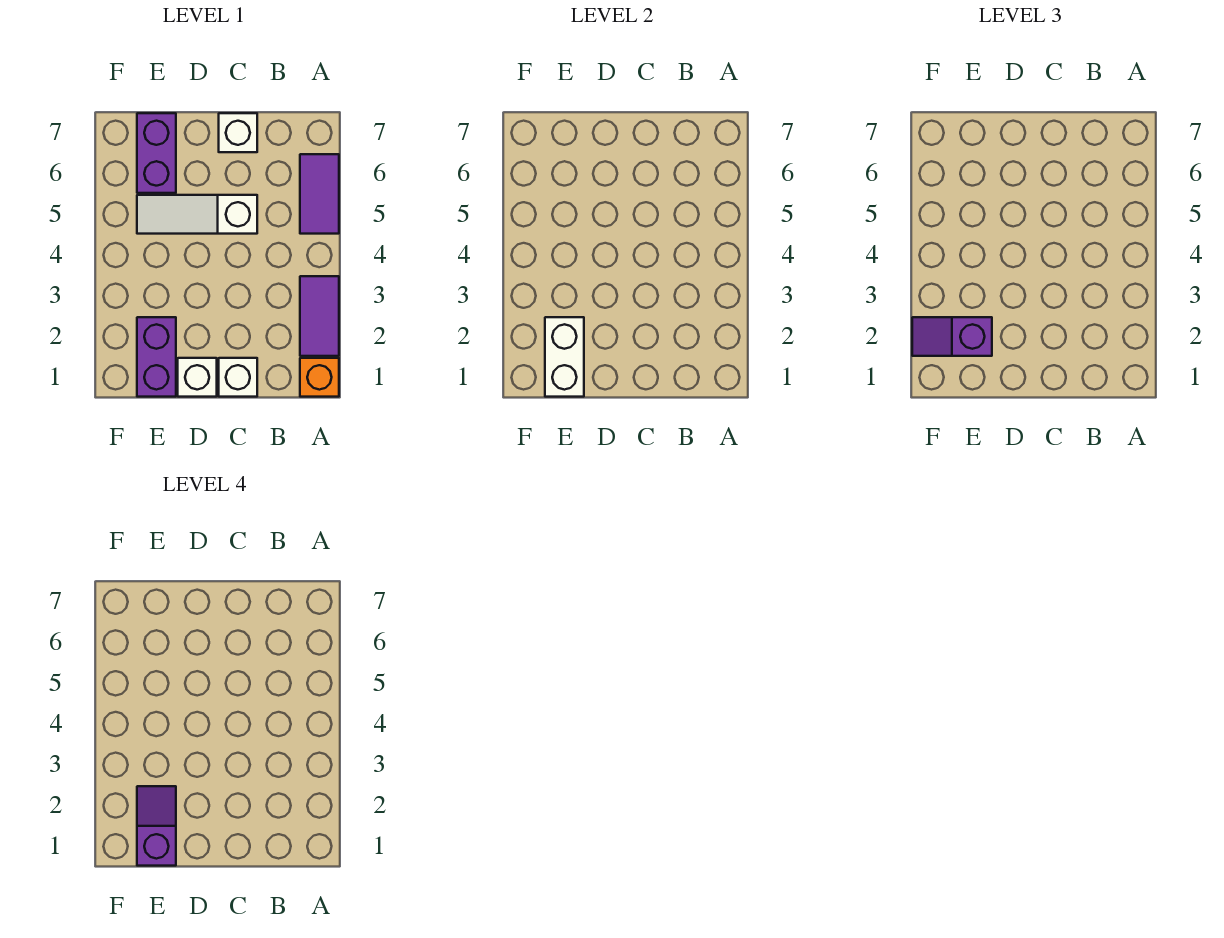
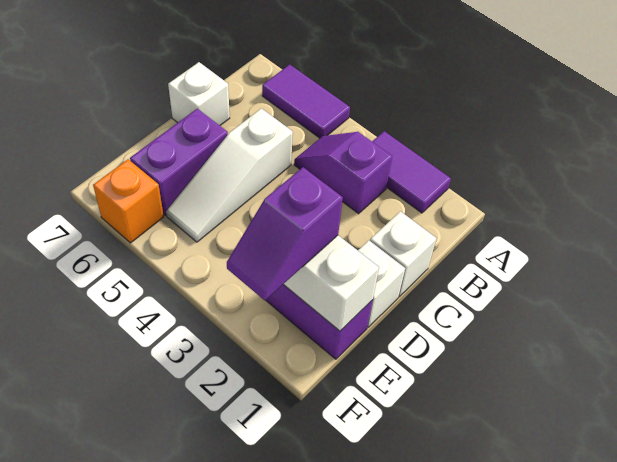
orange brick A1 level 1 -> orange brick F6 level 1
purple slope E1:E2 level 4 top 1 -> purple slope B3:B4 level 1 top 3
purple brick E6:E7 level 1 -> purple brick D6:E6 level 1

